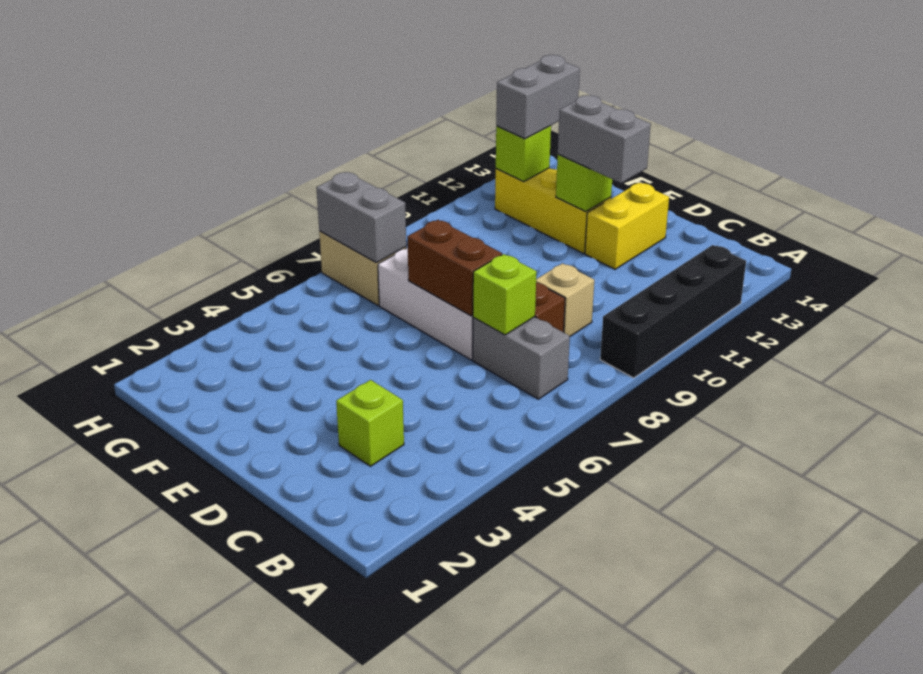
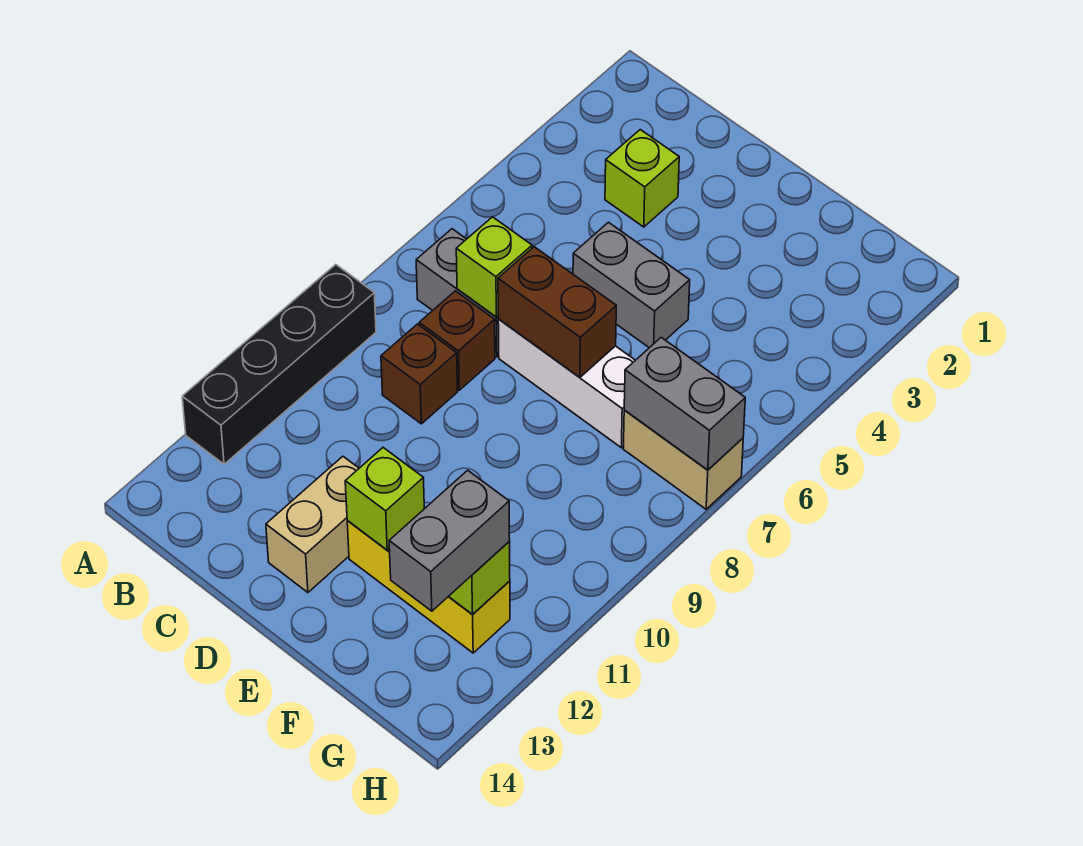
tan brick C9 level 1 -> brown brick C9 level 1
yellow brick D12:D13 level 1 -> tan brick D12:D13 level 1
grey brick D12:E12 level 3 -> grey brick D5:E5 level 1

